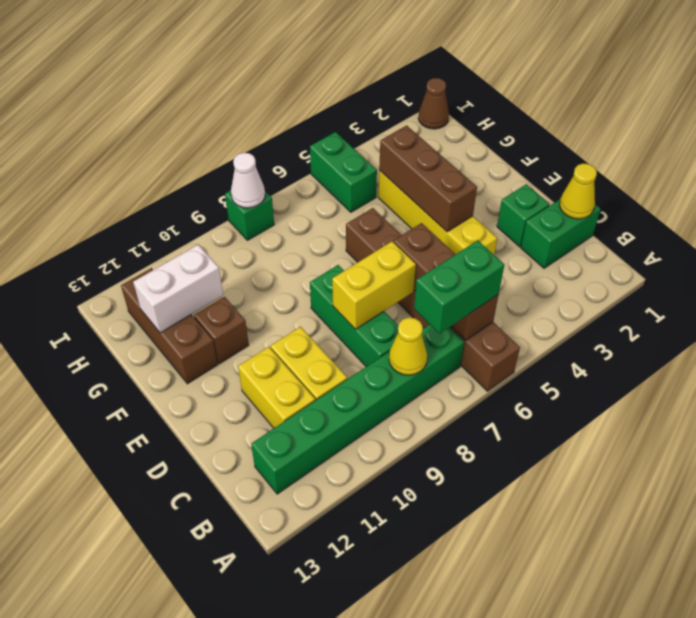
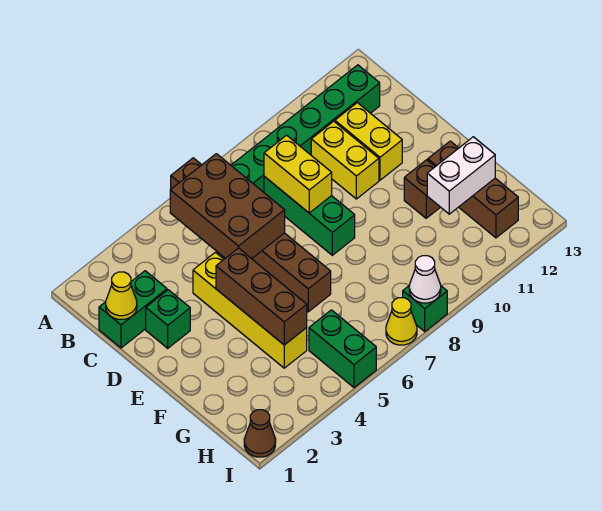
brown brick B6:D6 level 2 -> brown brick B5:D6 level 2
green brick B6:B7 level 3 -> none
yellow cone B8 level 2 -> yellow cone I7 level 1
yellow brick D7:D8 level 2 -> yellow brick C8:D8 level 2

